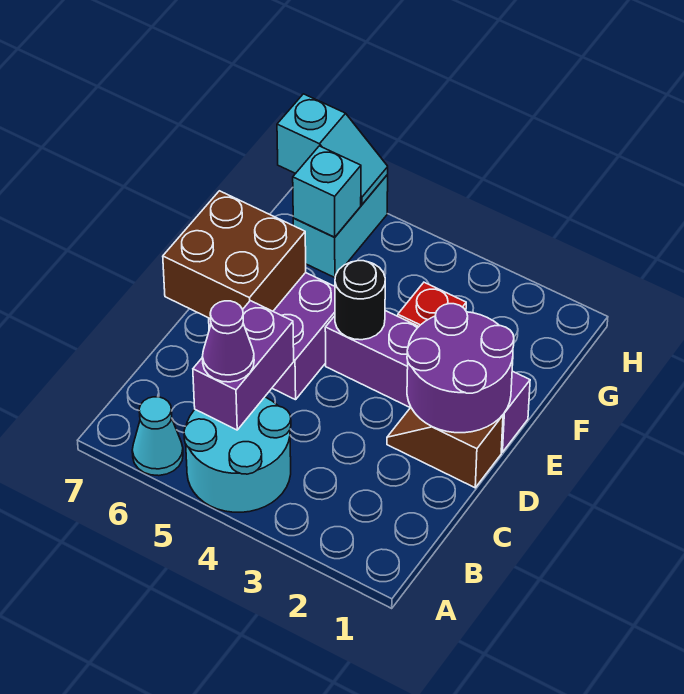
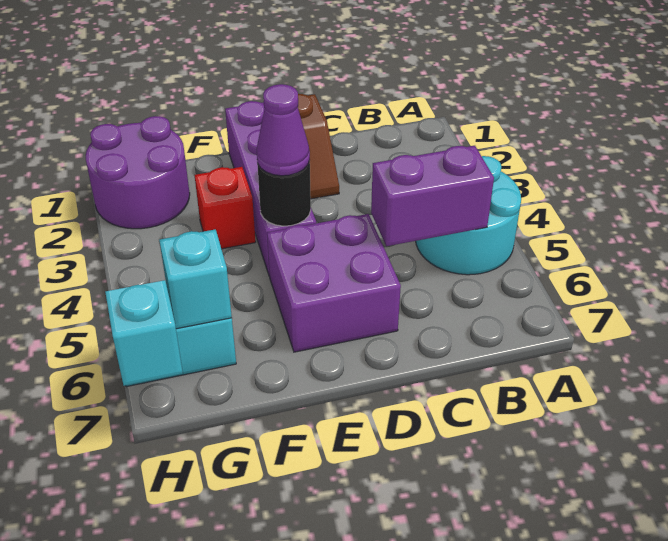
cyan cone A6 level 1 -> none
purple cone B5 level 3 -> purple cone E4 level 3
purple round brick D1:E2 level 2 -> purple round brick G1:H2 level 1
brown brick D6:E7 level 2 -> none

